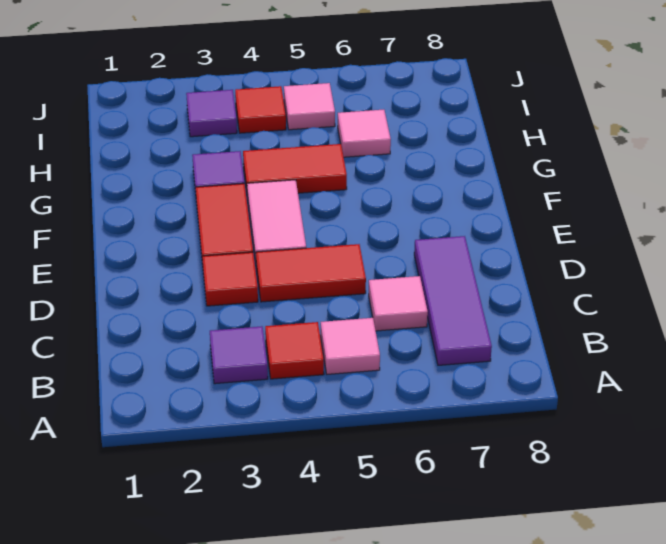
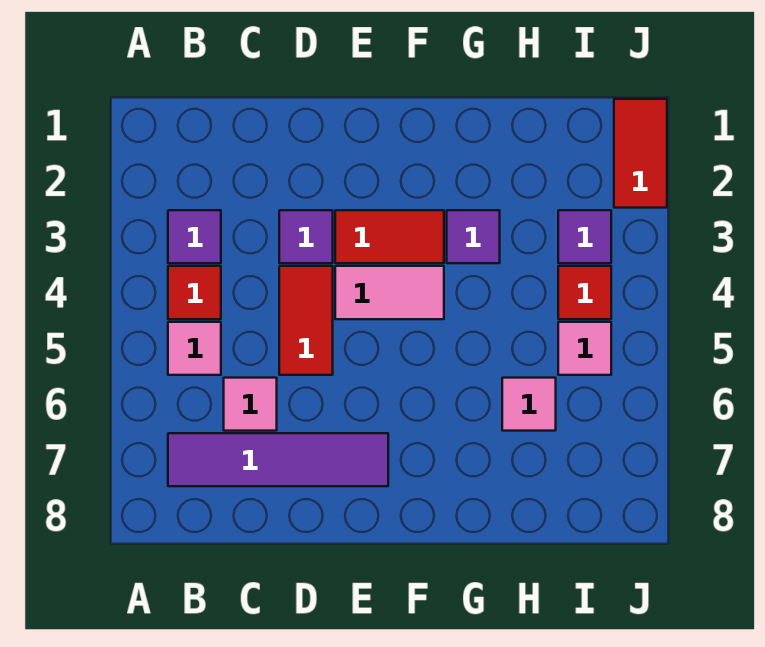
purple tile B7:D7 level 1 -> purple tile B7:E7 level 1
red tile D3 level 1 -> purple tile D3 level 1
red tile G4:G5 level 1 -> red tile J1:J2 level 1

